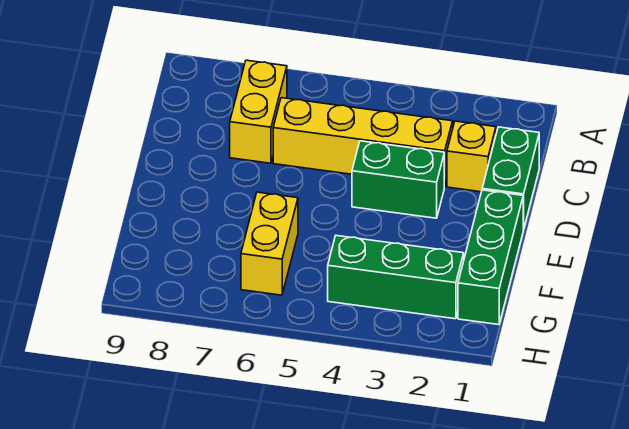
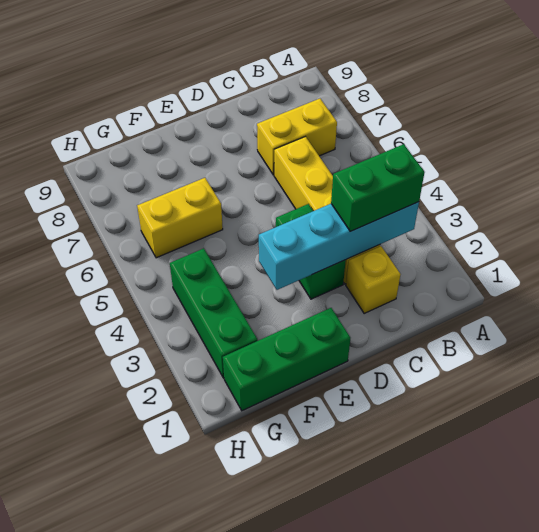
none -> cyan brick B3:E3 level 2
green brick C1:D1 level 1 -> green brick B3:C3 level 3

